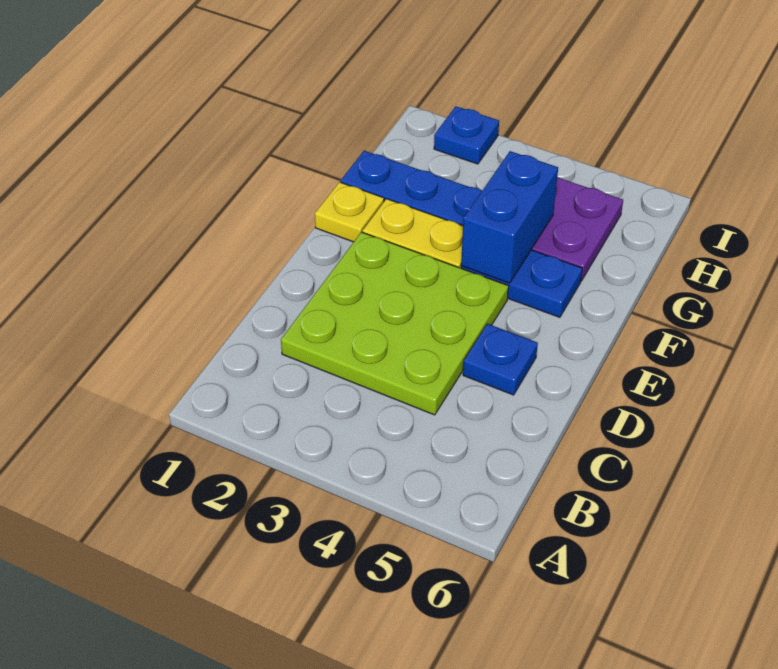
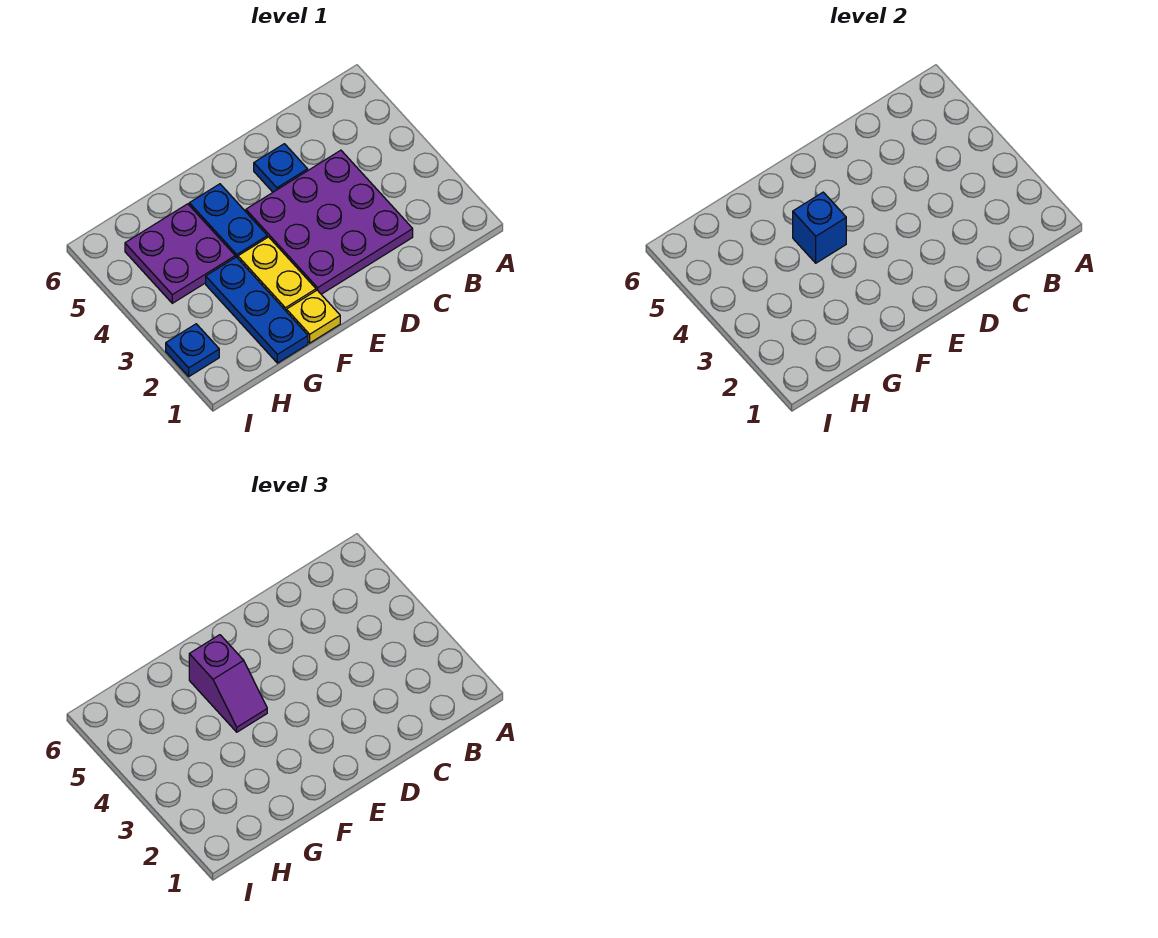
lime plate C2:E4 level 1 -> purple plate C2:E4 level 1
blue brick F4:G4 level 2 -> blue brick F4 level 2
none -> purple slope F4:F5 level 3 top 5

